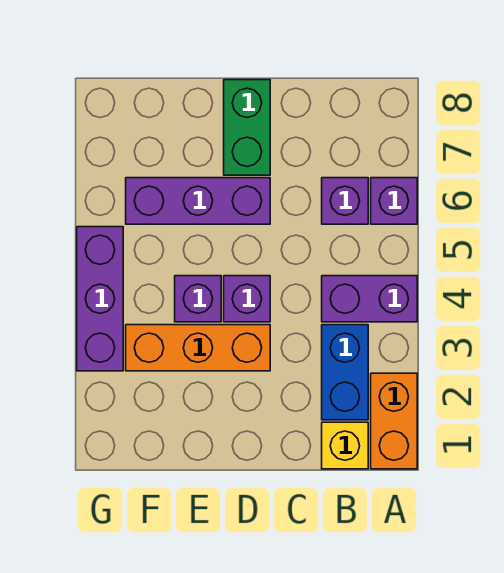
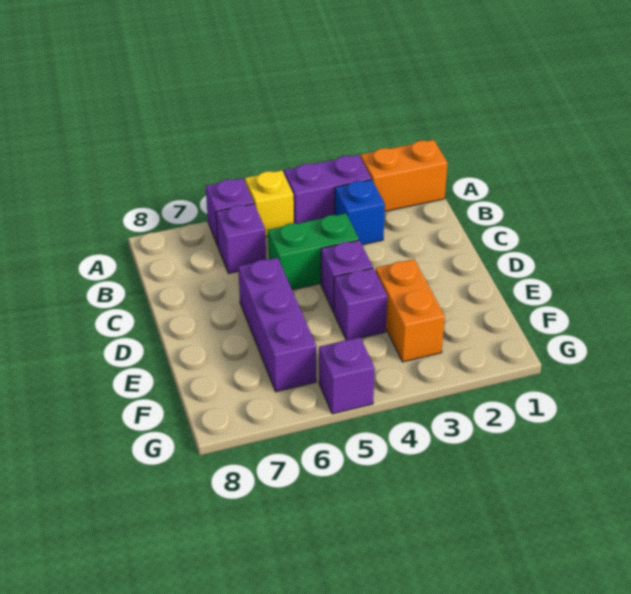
purple brick A4:B4 level 1 -> purple brick A3:A4 level 1
yellow brick B1 level 1 -> yellow brick A5 level 1
blue brick B2:B3 level 1 -> blue brick B3 level 1
orange brick D3:F3 level 1 -> orange brick E3:F3 level 1
green brick D7:D8 level 1 -> green brick C4:C5 level 1
purple brick G3:G5 level 1 -> purple brick G5 level 1

